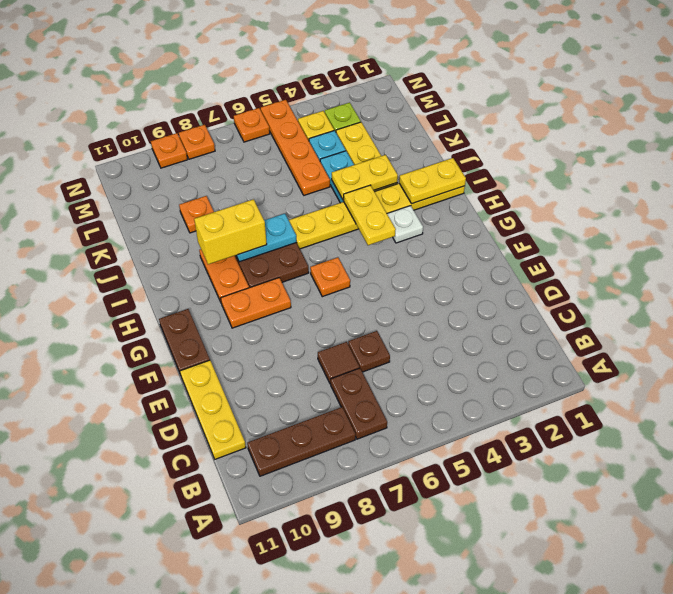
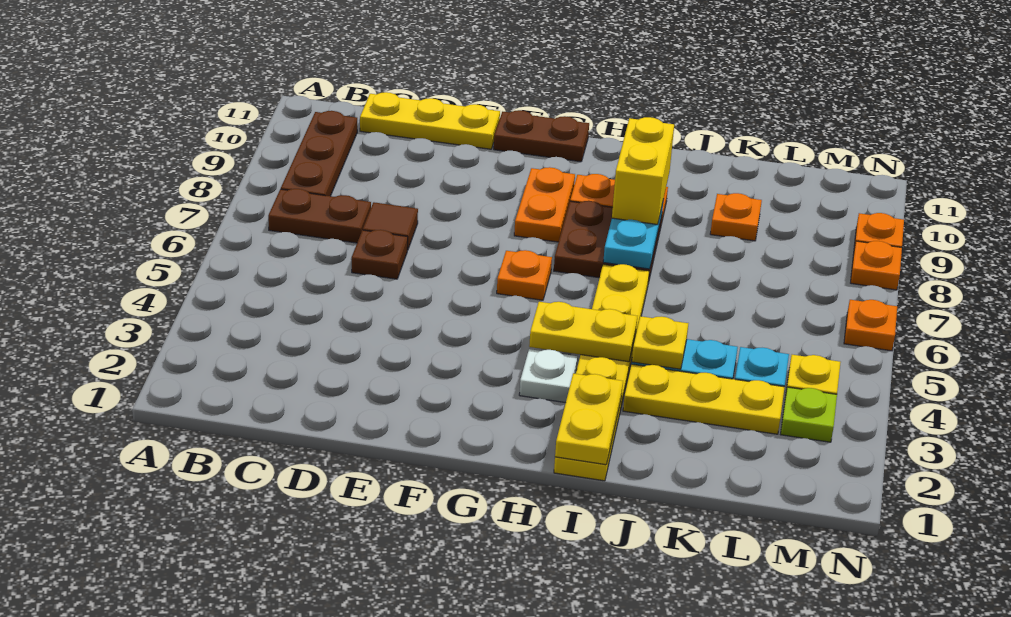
yellow plate J3:J4 level 2 -> yellow plate J4 level 2
orange plate K5:N5 level 1 -> none

